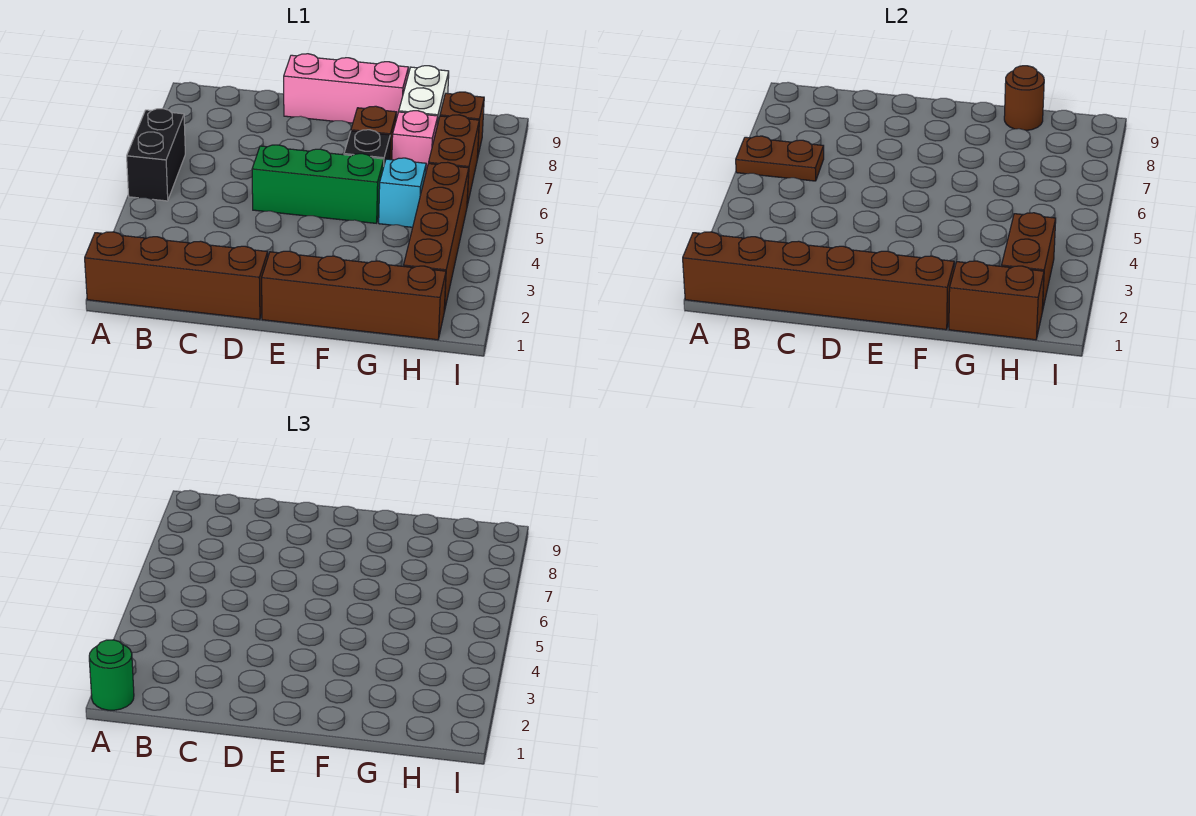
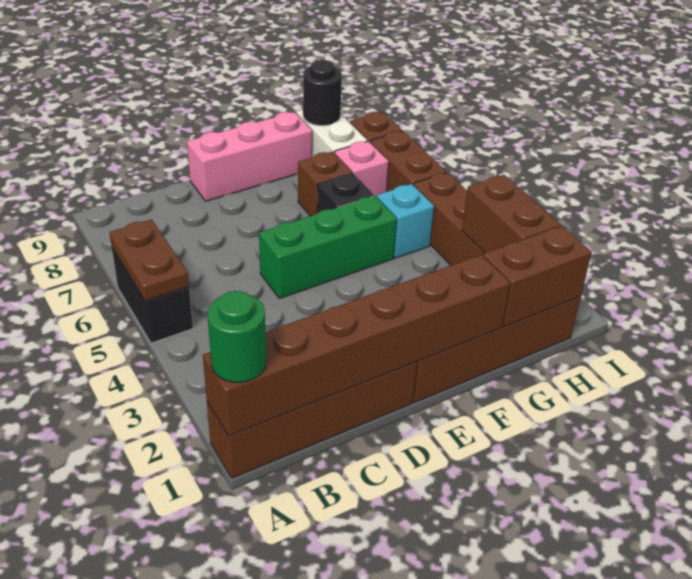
brown plate A6:B6 level 2 -> brown plate A5:A6 level 2
brown round brick G9 level 2 -> black round brick G9 level 2

